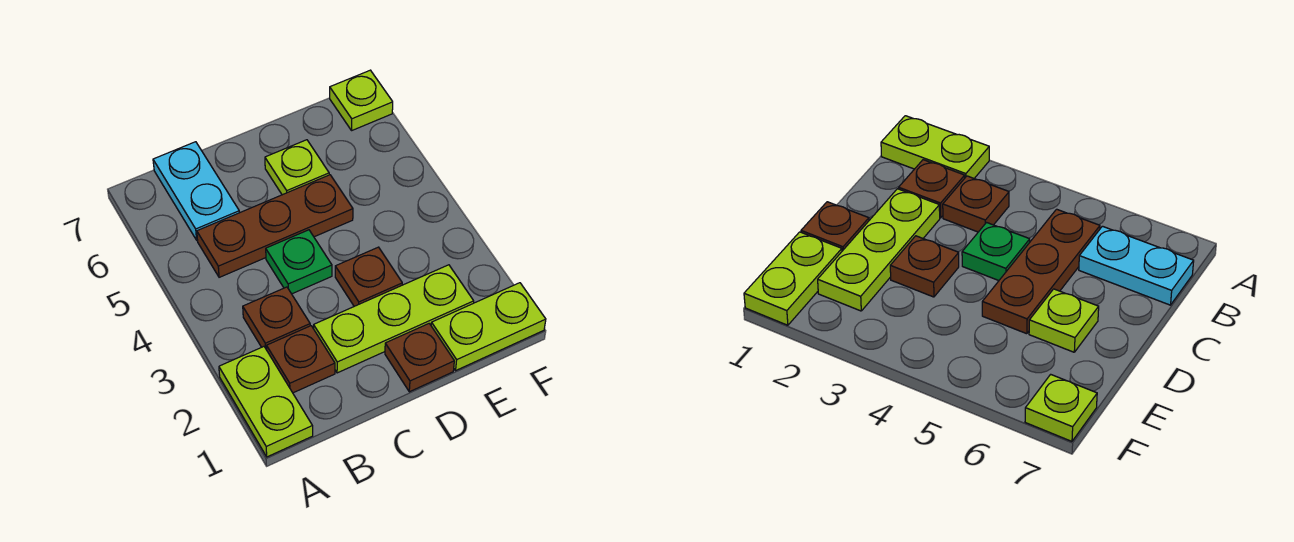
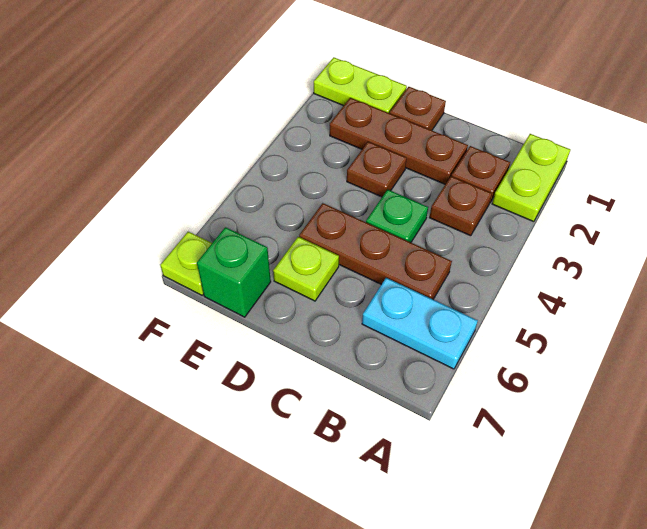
cyan plate B6:B7 level 1 -> cyan plate A6:B6 level 1
lime plate C2:E2 level 1 -> brown plate C2:E2 level 1
none -> green brick E7 level 1

